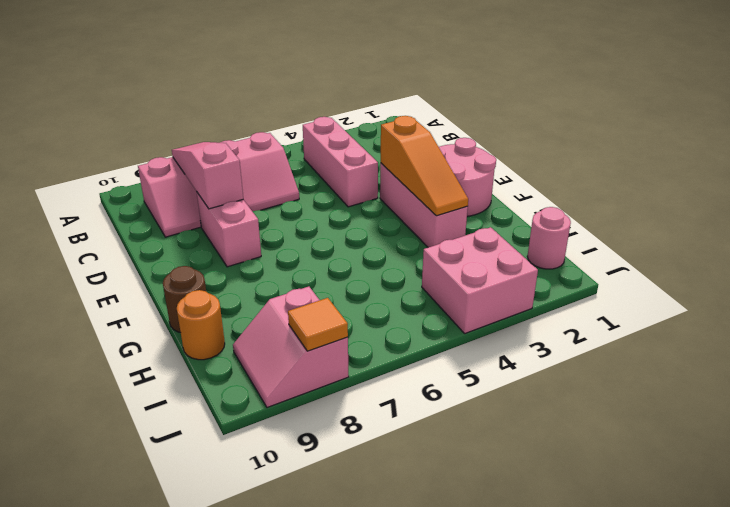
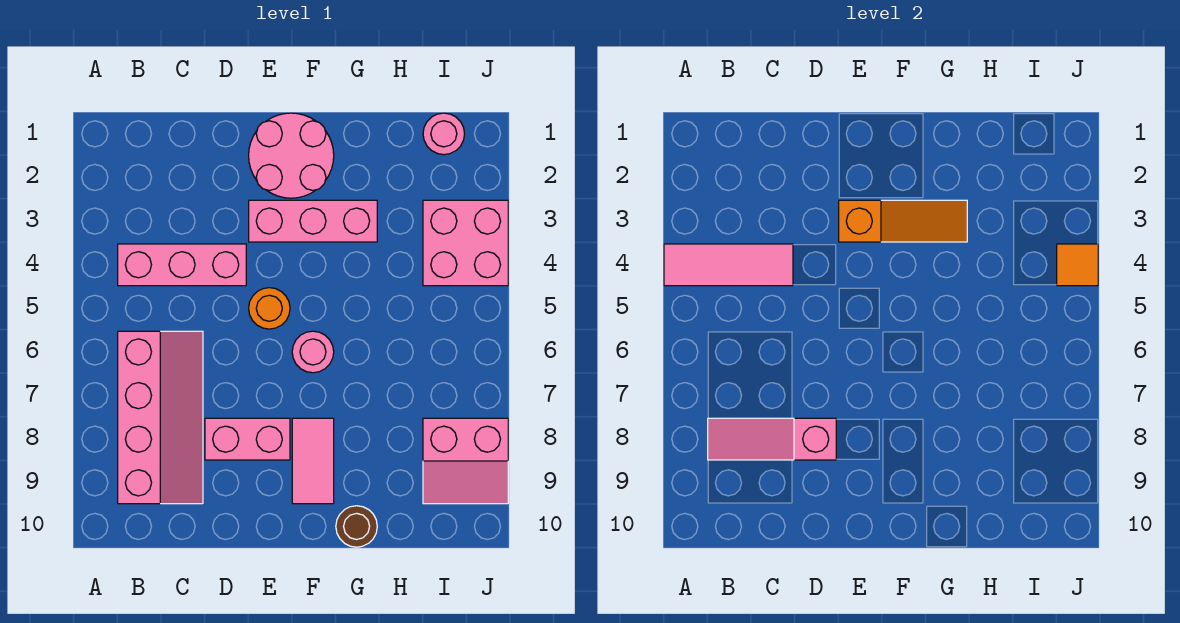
none -> pink tile A4:C4 level 2
none -> pink round brick F6 level 1
none -> pink tile F8:F9 level 1
orange round brick H10 level 1 -> orange round brick E5 level 1
orange tile J8 level 2 -> orange tile J4 level 2

